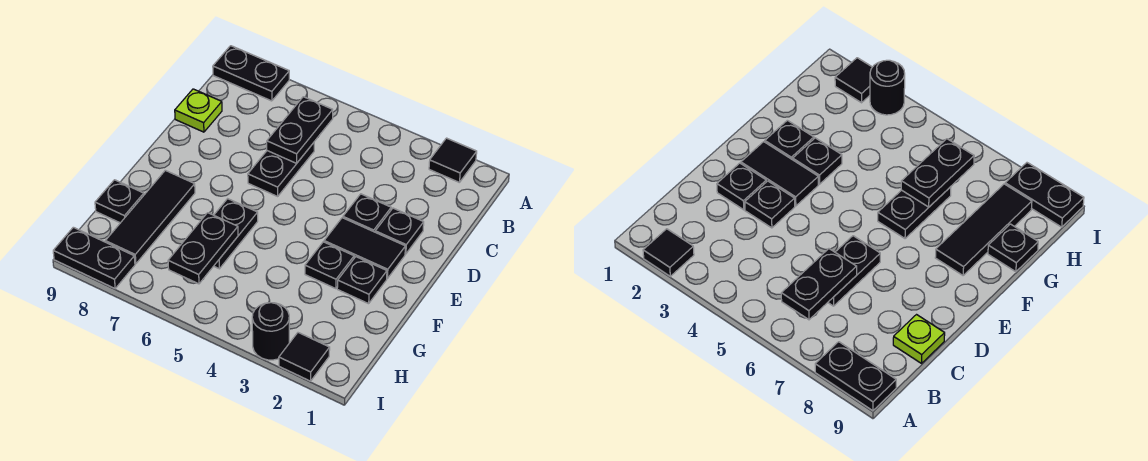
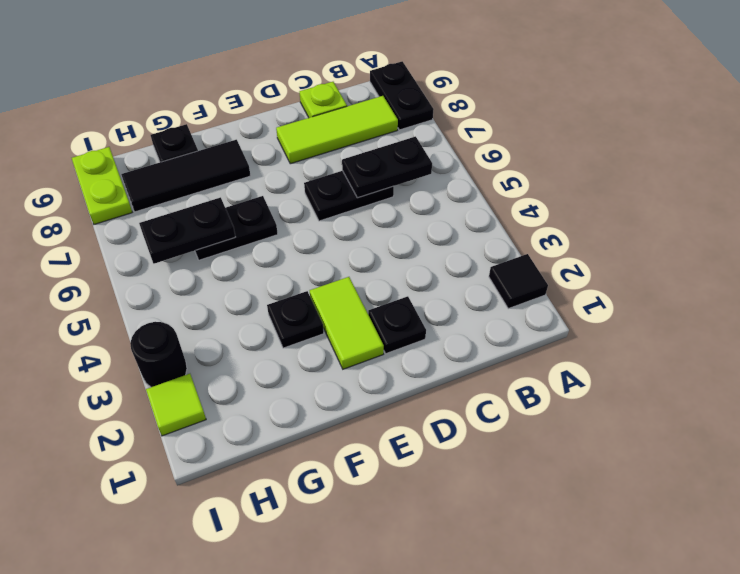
none -> lime tile B8:D8 level 1
black plate D3 level 1 -> none
black tile E2:E3 level 1 -> lime tile E2:E3 level 1
black plate F2 level 1 -> none
black tile I2 level 1 -> lime tile I2 level 1
black plate I8:I9 level 1 -> lime plate I8:I9 level 1

